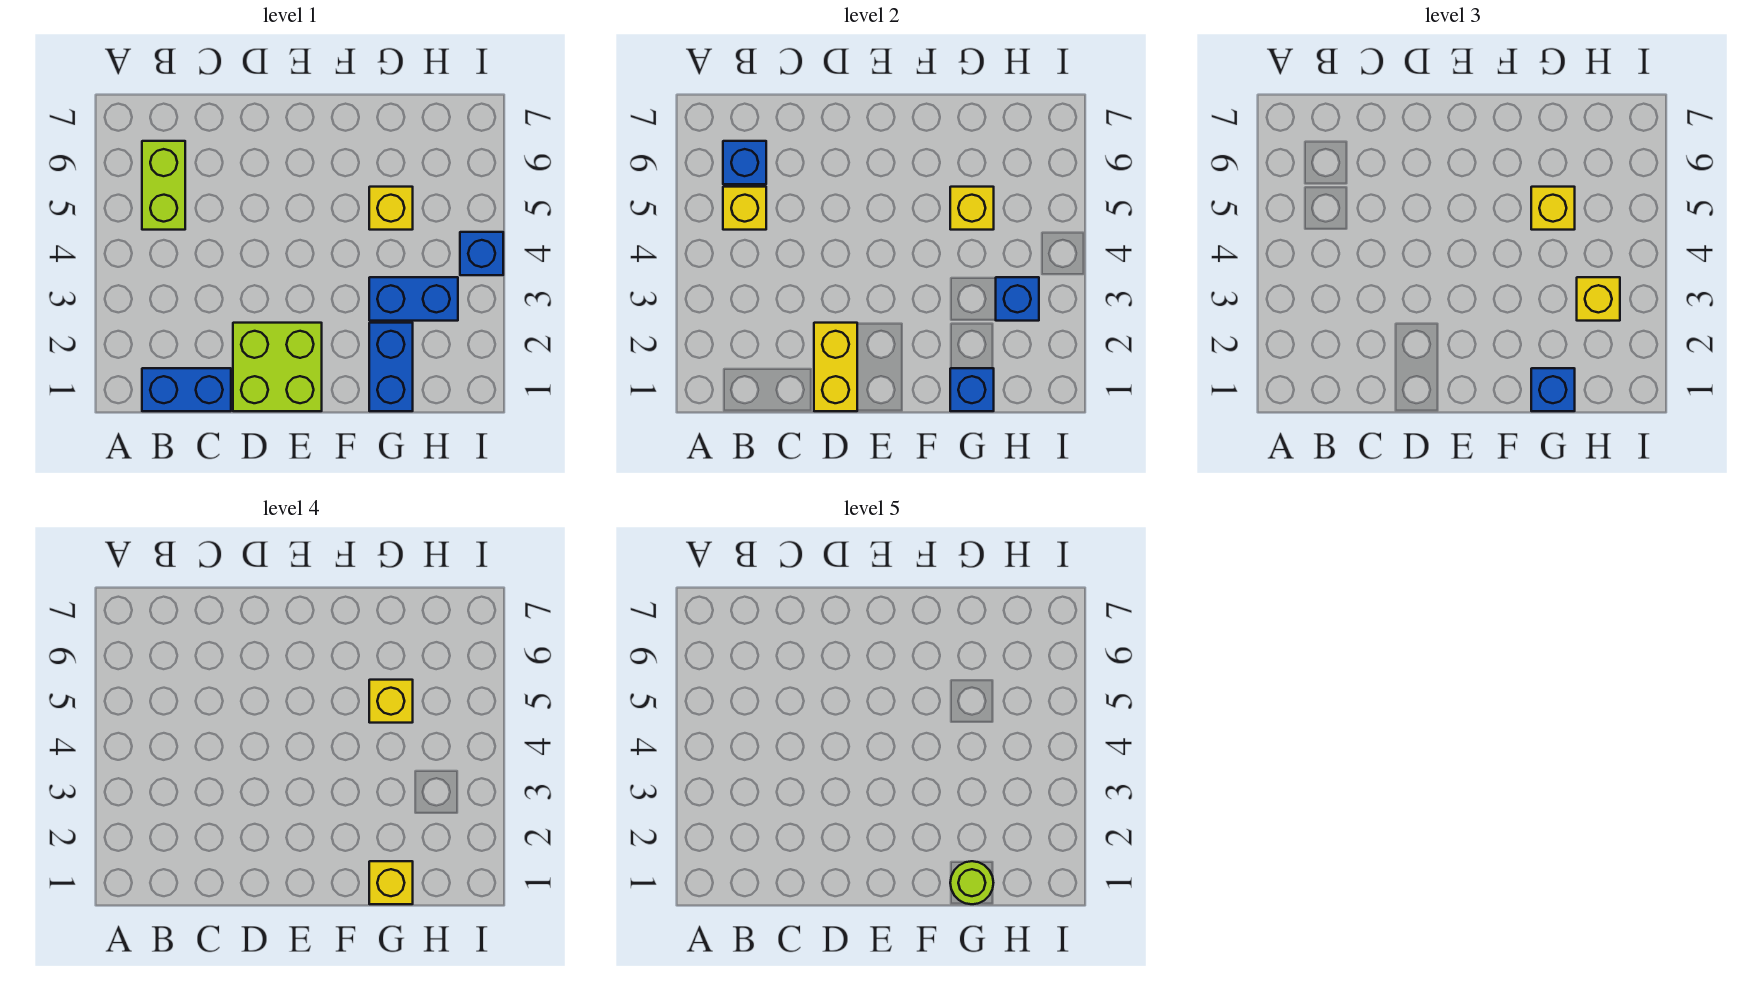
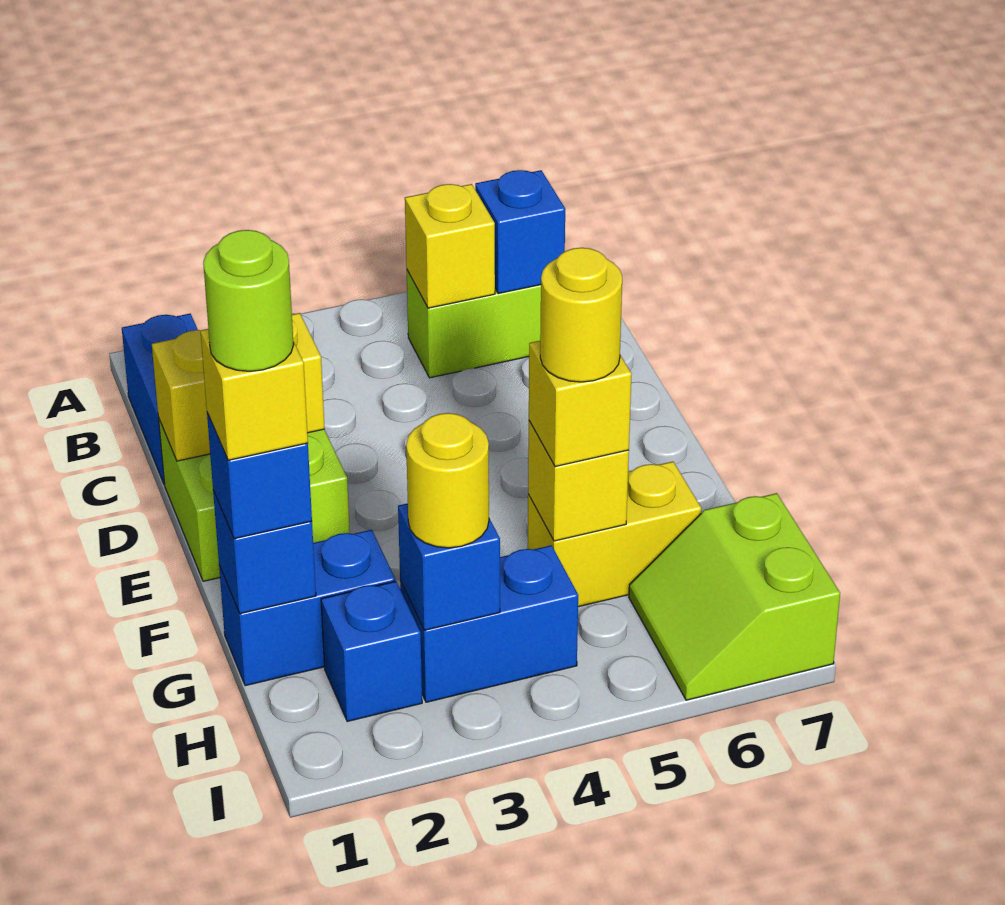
blue brick G3:H3 level 1 -> blue brick H3:H4 level 1
yellow brick G5 level 1 -> yellow brick G5:G6 level 1
yellow brick G5 level 4 -> yellow round brick G5 level 4
yellow brick H3 level 3 -> yellow round brick H3 level 3
none -> lime slope H6:I7 level 1 top 7
blue brick I4 level 1 -> blue brick H2 level 1

